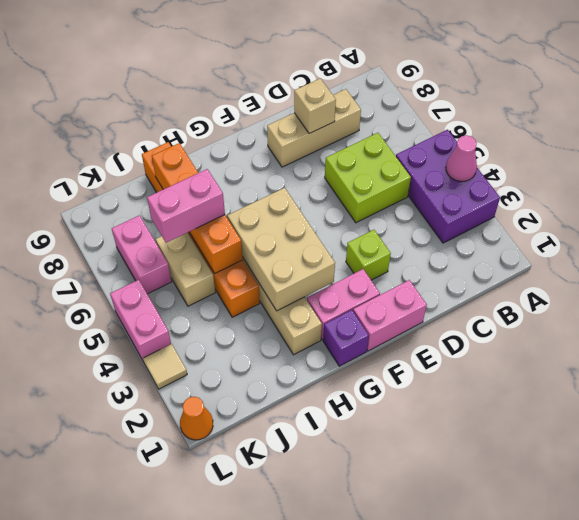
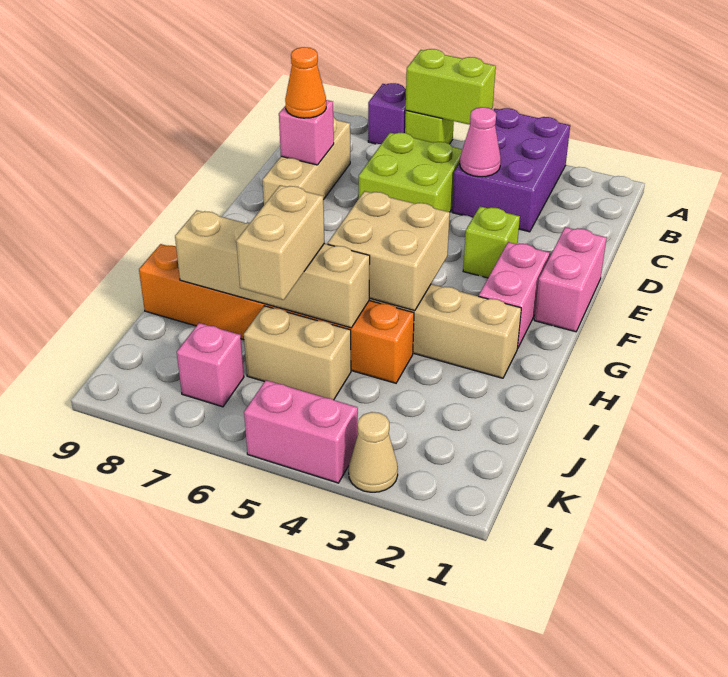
purple brick A3:B5 level 1 -> purple brick A3:C4 level 1
pink cone A4 level 2 -> pink cone C4 level 2
none -> lime brick A5:A6 level 2
none -> lime brick A6 level 1
tan brick D8 level 2 -> pink brick D8 level 2
purple brick G1 level 1 -> purple brick A7 level 1
tan brick G3:H5 level 2 -> tan brick G4:H5 level 2
orange brick I5:I8 level 2 -> tan brick I5:I8 level 2
pink brick I6:J6 level 3 -> tan brick I6:J6 level 3
pink brick K6:K7 level 1 -> pink brick K7 level 1
orange cone L1 level 1 -> orange cone D8 level 3
tan tile L3 level 1 -> tan cone L3 level 1

